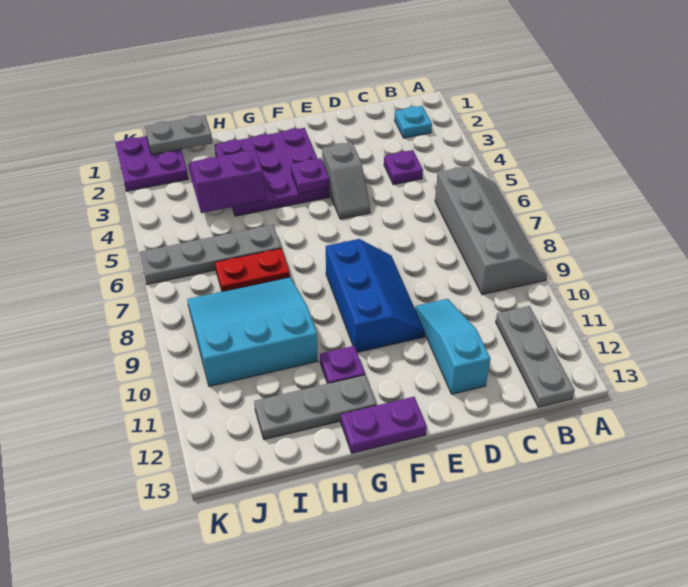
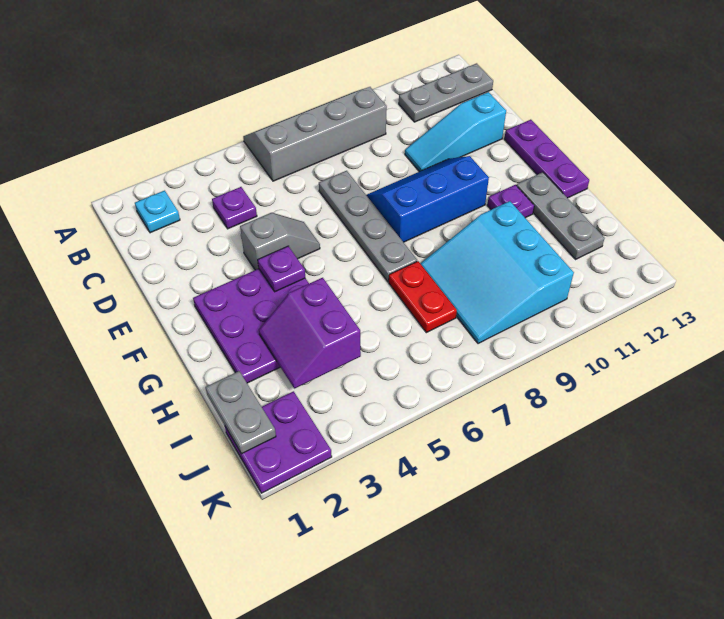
purple plate F13:G13 level 1 -> purple plate E13:G13 level 1
grey plate H6:K6 level 1 -> grey plate D7:G7 level 1

